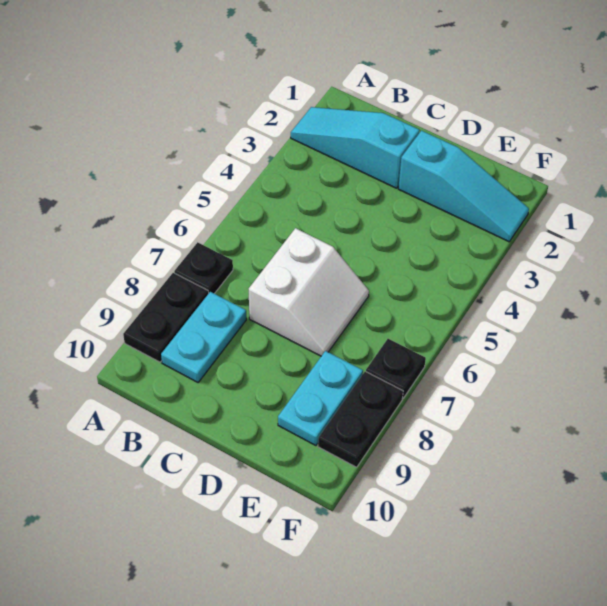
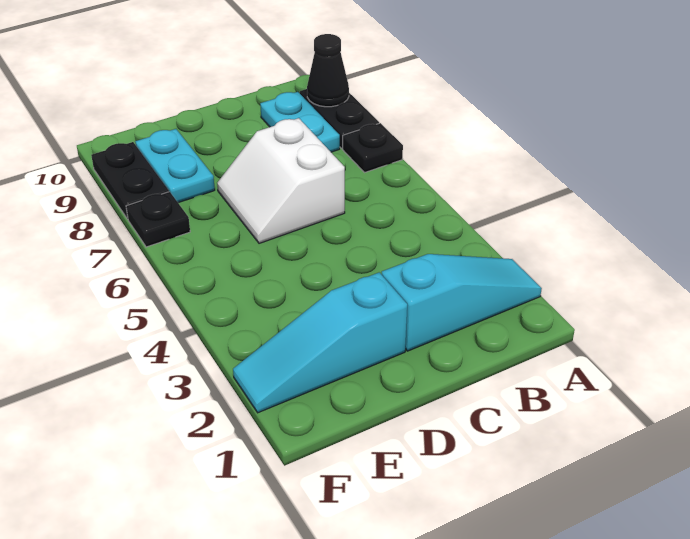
none -> black cone A9 level 2

